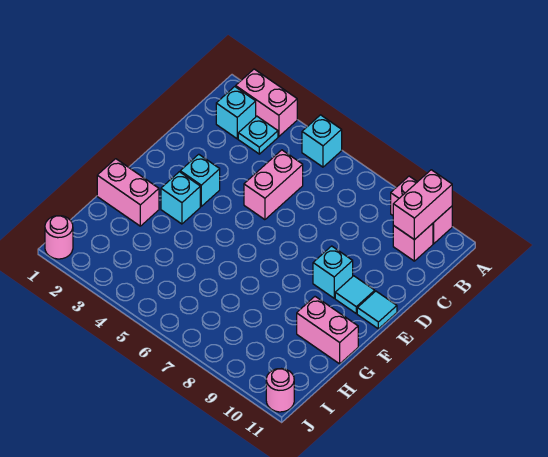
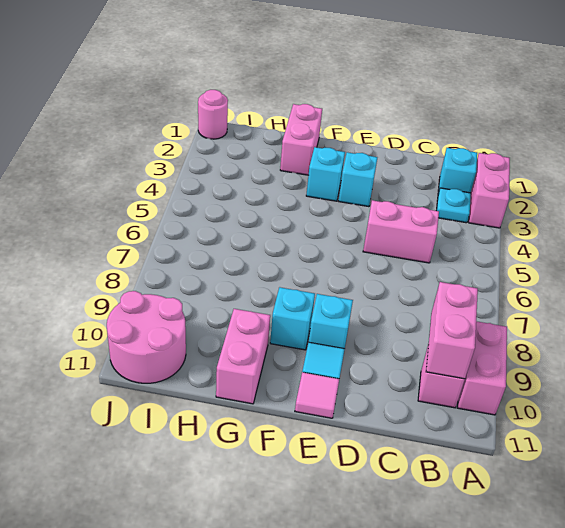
cyan brick A5 level 1 -> cyan brick F9 level 1
pink brick A10:B10 level 2 -> pink brick B9:B10 level 2
cyan tile E11 level 1 -> pink tile E11 level 1
pink round brick J11 level 1 -> pink round brick I10:J11 level 1

